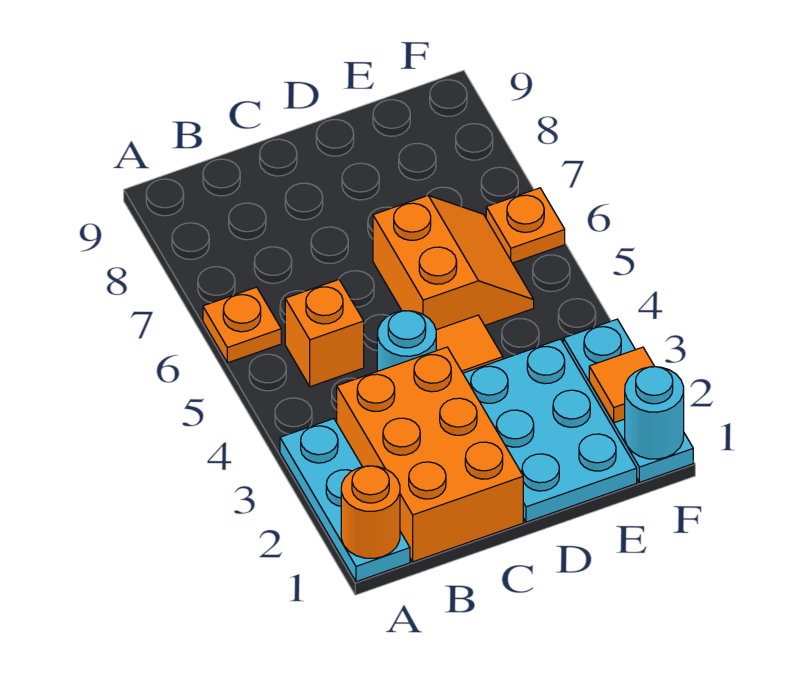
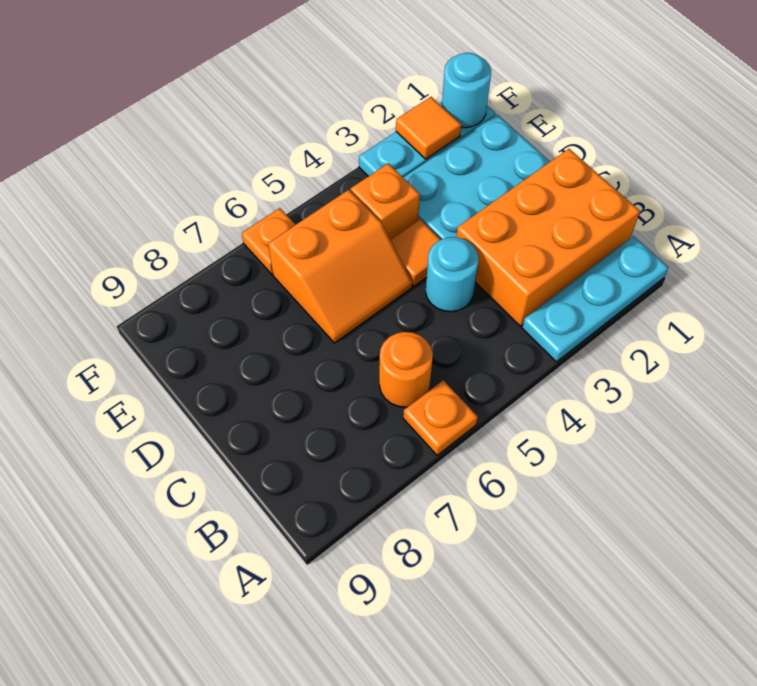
orange round brick A1 level 2 -> orange round brick B6 level 1
orange brick B5 level 1 -> orange brick E4 level 1
orange slope D5:E6 level 1 top D -> orange slope D5:E6 level 1 top E

